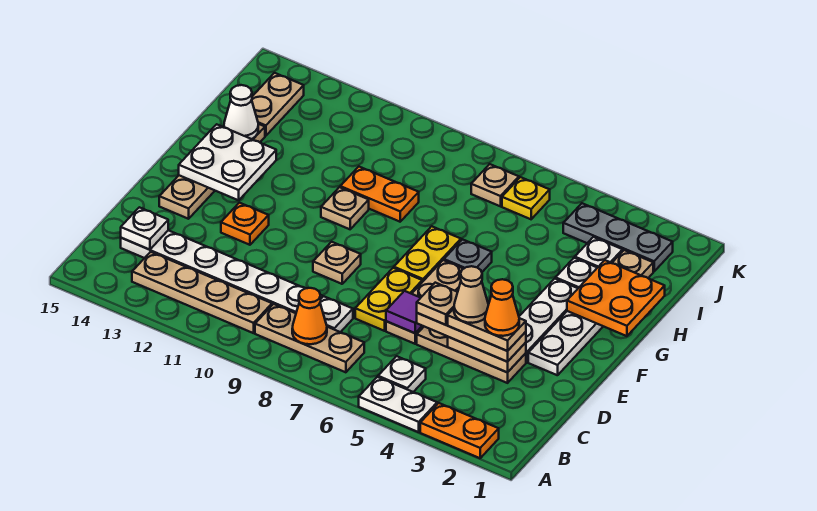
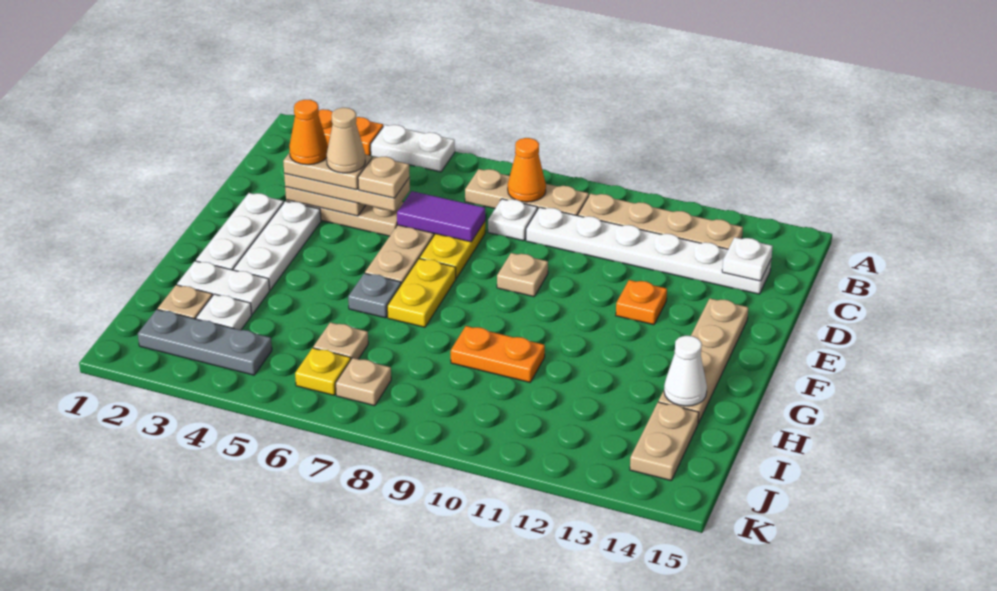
white plate B5 level 1 -> none
purple tile D6 level 2 -> purple tile D6:D7 level 2
white plate F13:G14 level 2 -> none
orange plate G1:H2 level 2 -> none
tan plate G10 level 1 -> tan plate I6 level 1

